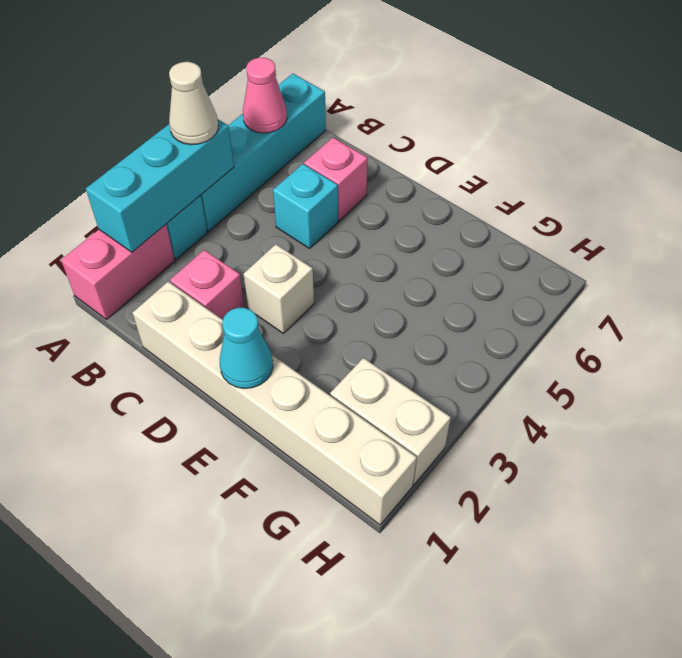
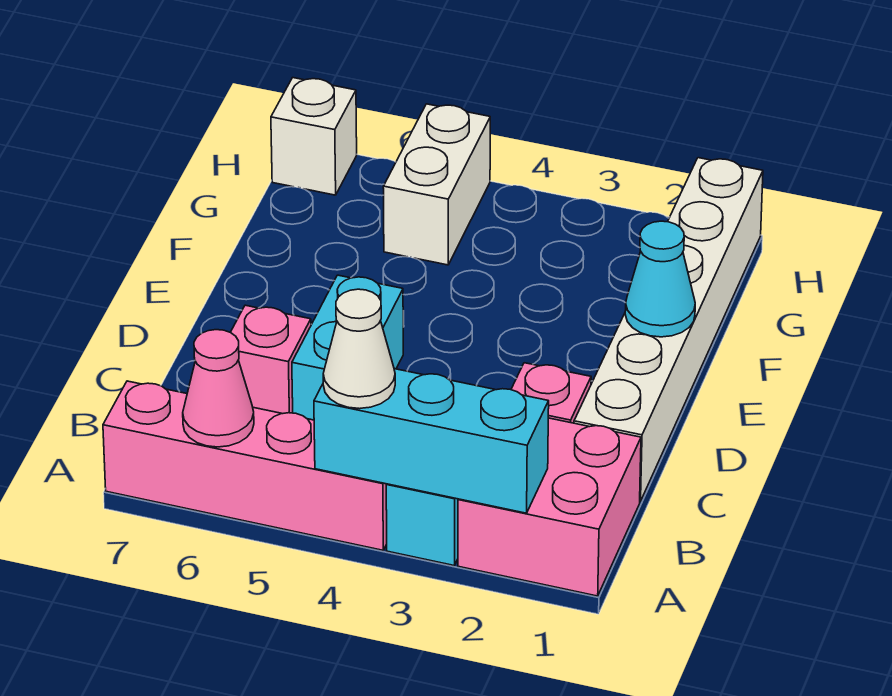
pink brick A1:A2 level 1 -> pink brick A1:B2 level 1
cyan brick A4:A7 level 1 -> pink brick A4:A7 level 1
cyan brick C5 level 1 -> cyan brick C5:D5 level 1
white brick D3 level 1 -> white brick H7 level 1
white brick G2:H2 level 1 -> white brick G5:H5 level 1

